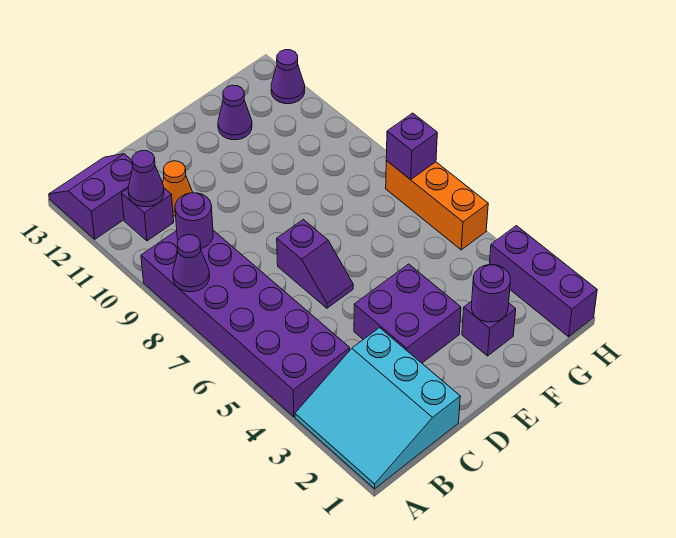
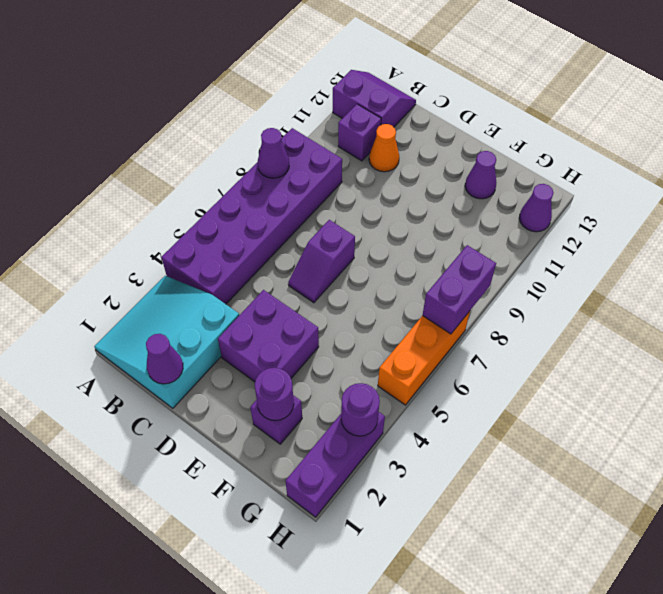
purple round brick B9 level 2 -> purple round brick H3 level 2
purple cone B11 level 2 -> purple cone C1 level 2
purple brick H7 level 2 -> purple brick H7:H8 level 2

